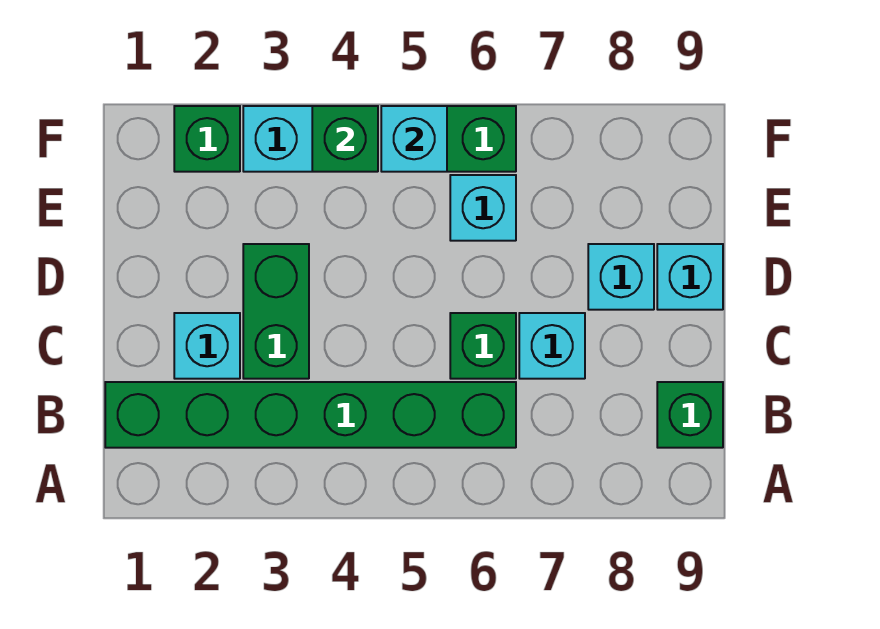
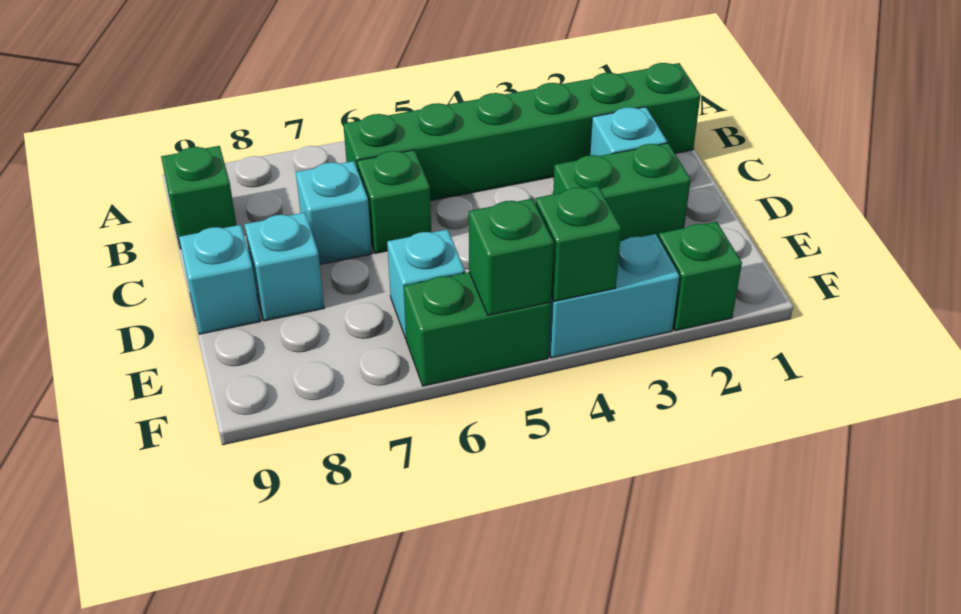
green brick C3:D3 level 1 -> green brick D2:D3 level 1
cyan brick F5 level 2 -> green brick F5 level 2

